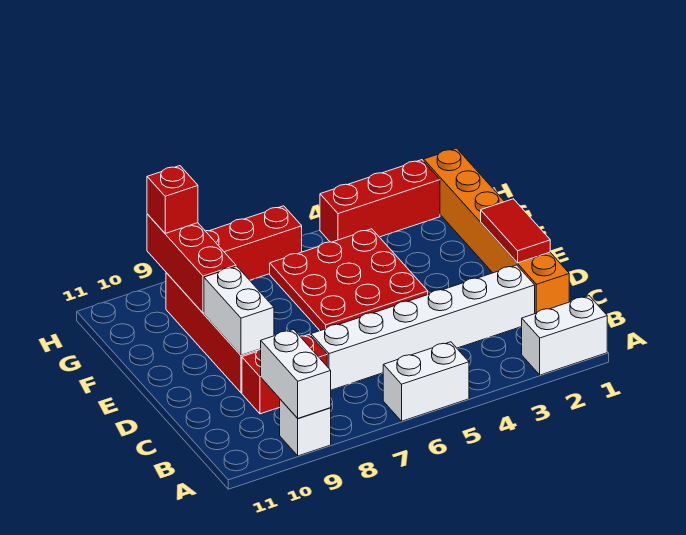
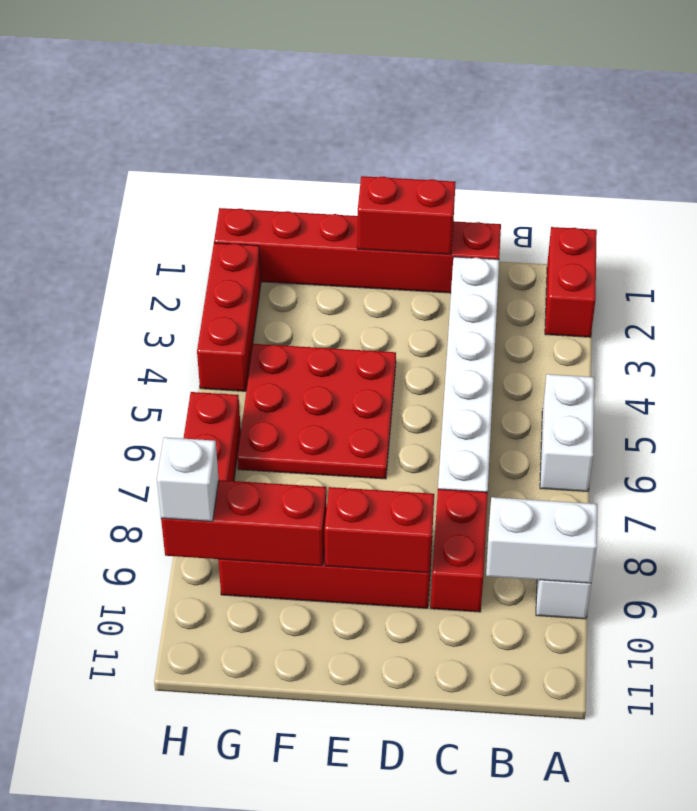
white brick A1:A2 level 1 -> red brick A1:A2 level 1
orange brick C1:H1 level 1 -> red brick C1:H1 level 1
red tile D1:E1 level 2 -> red brick D1:E1 level 2
white brick D9:E9 level 2 -> red brick D9:E9 level 2
red brick H9 level 3 -> white brick H9 level 3

